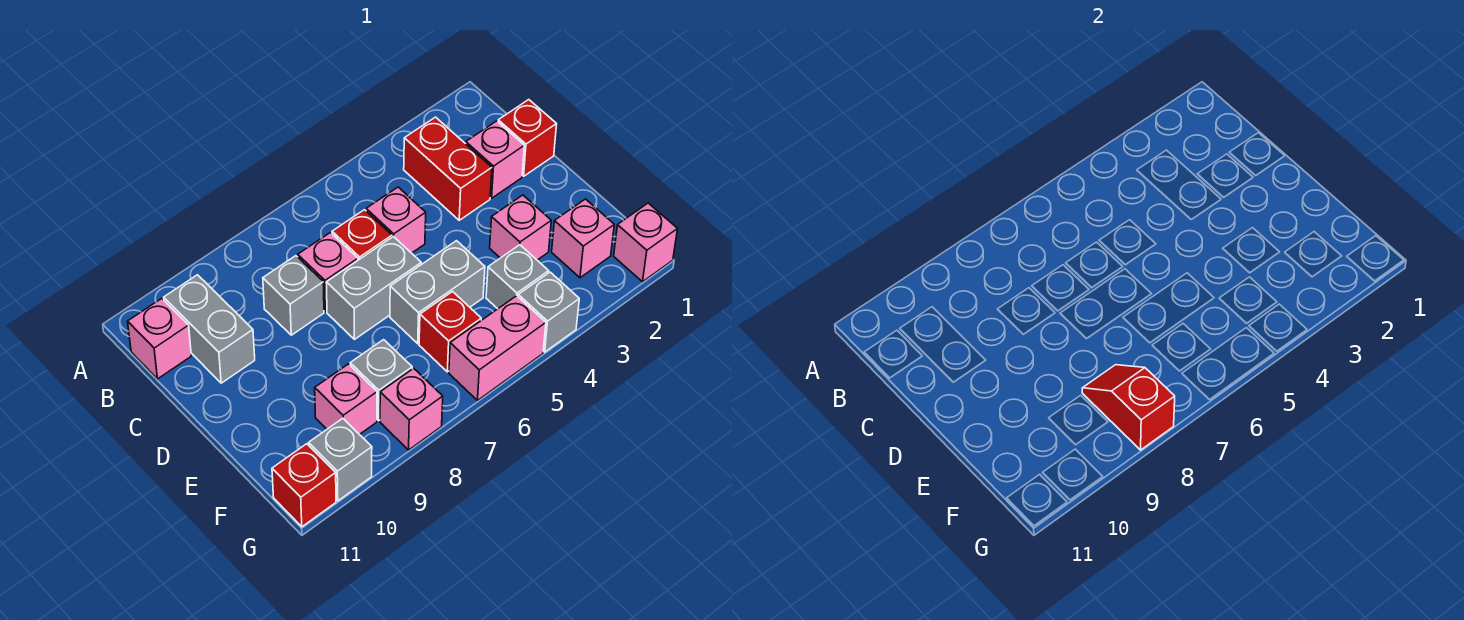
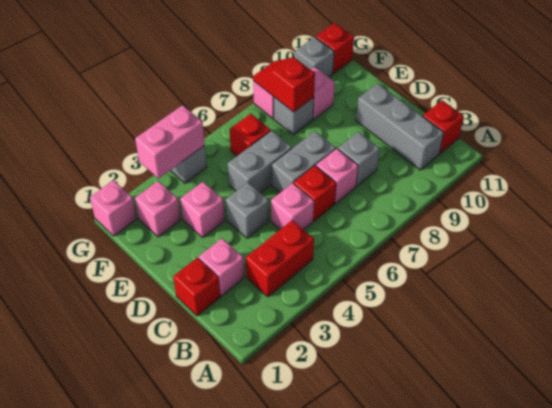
red brick B3:C3 level 1 -> red brick B3:B4 level 1
grey brick B10:C10 level 1 -> grey brick B10:D10 level 1
pink brick B11 level 1 -> red brick B11 level 1
grey brick F4 level 1 -> grey brick D4 level 1
red slope F8:G8 level 2 top G -> red slope F8:G8 level 2 top F
pink brick G5:G6 level 1 -> pink brick G3:G4 level 2

